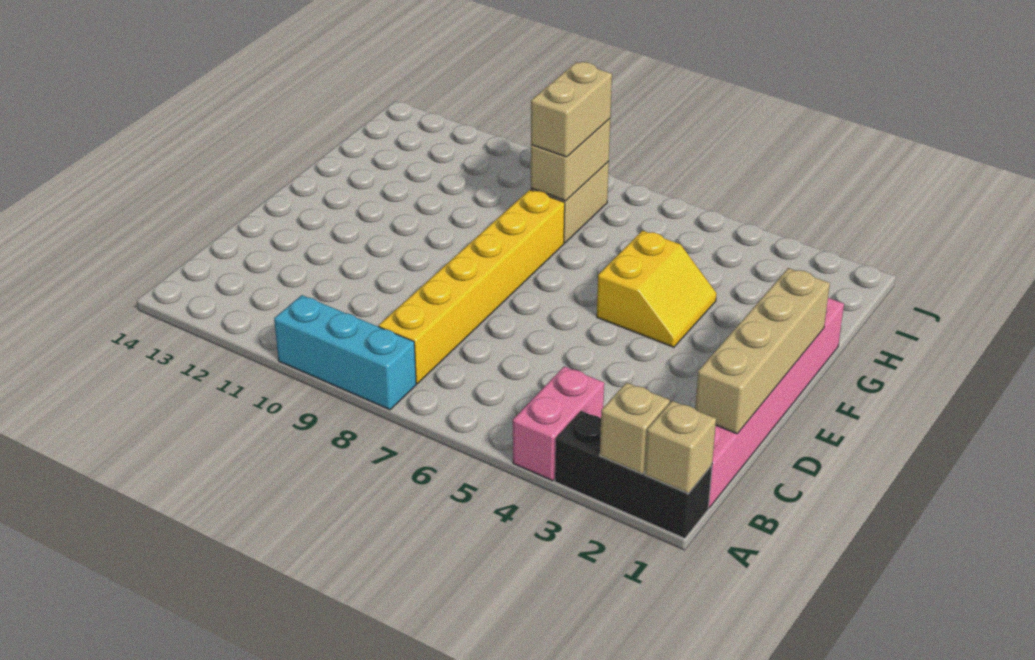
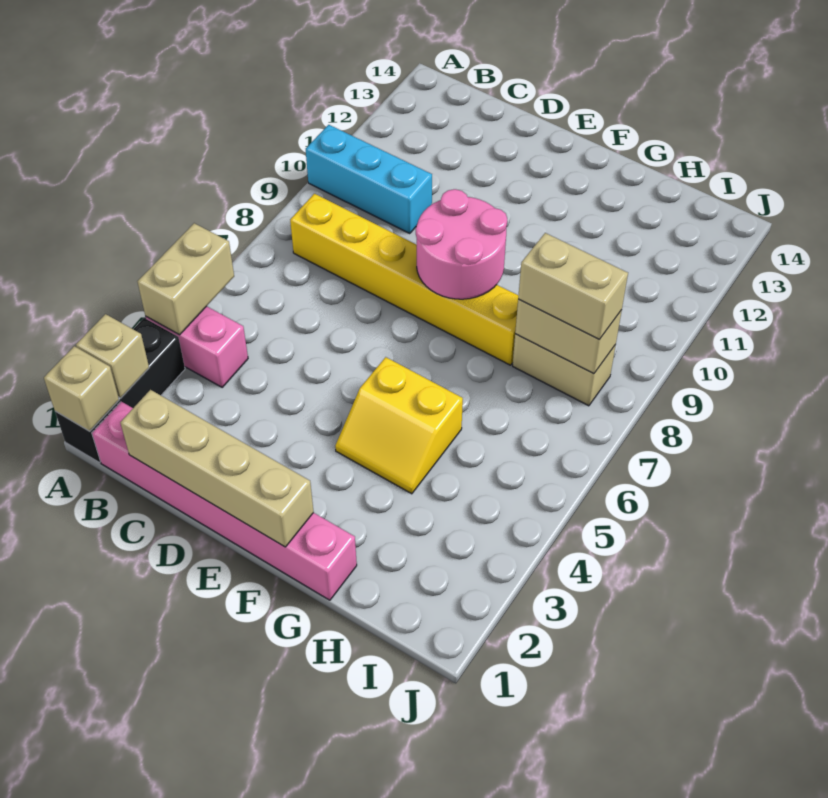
none -> tan brick A4:A5 level 2
cyan brick A8:A10 level 1 -> cyan brick A10:C10 level 1
none -> pink round brick E8:F9 level 2

